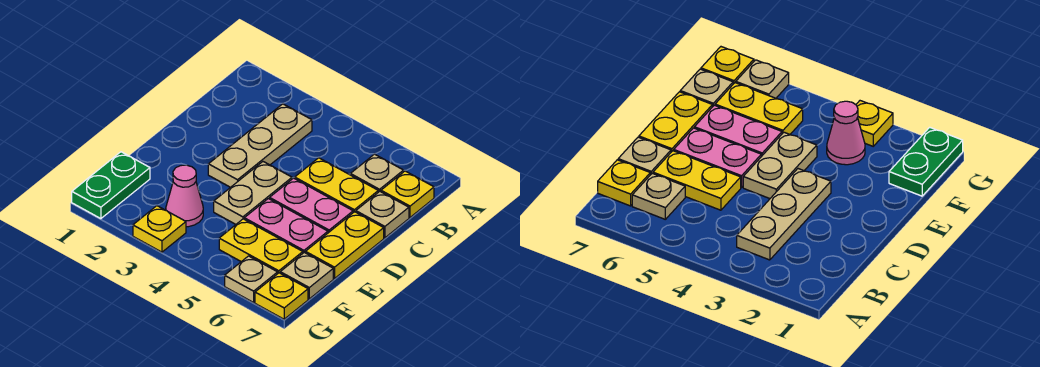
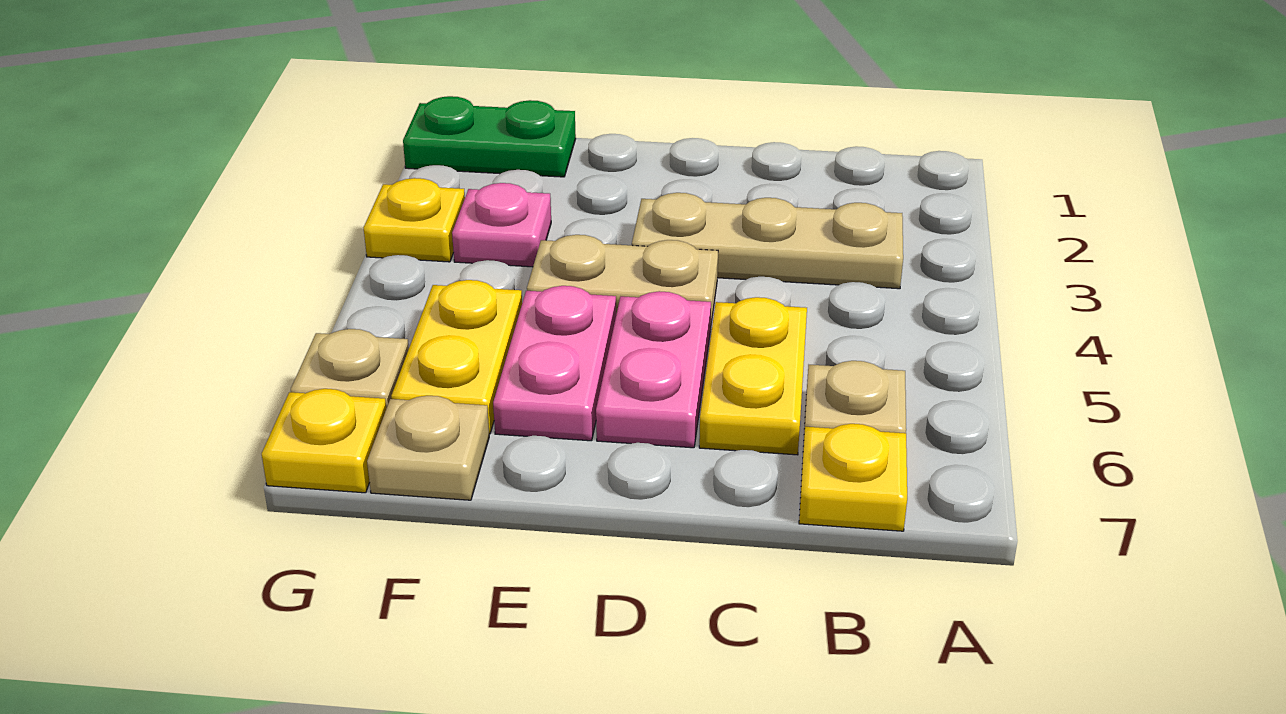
tan plate C7 level 1 -> none
yellow plate D7:E7 level 1 -> none
pink cone F3 level 1 -> pink plate F3 level 1

